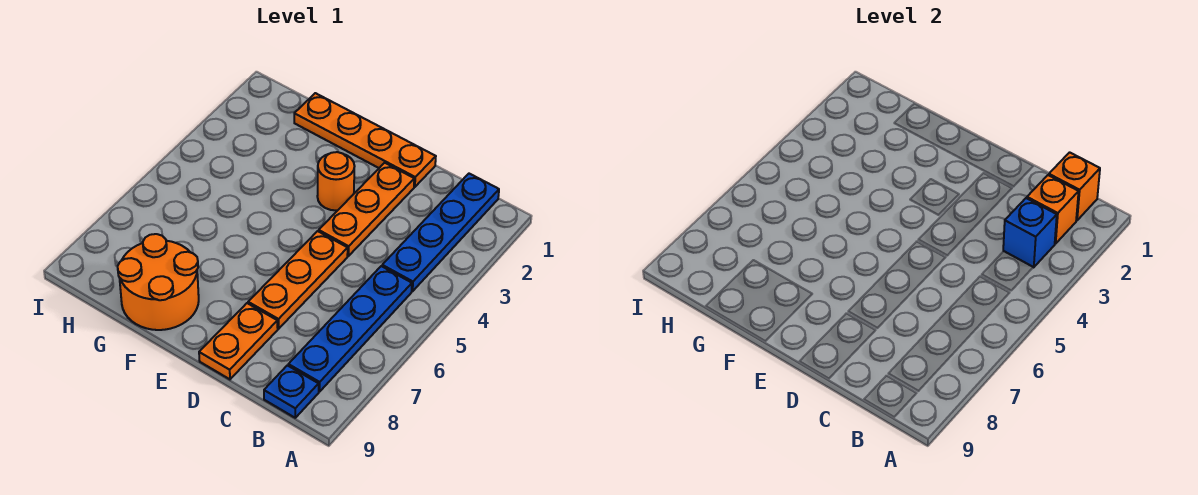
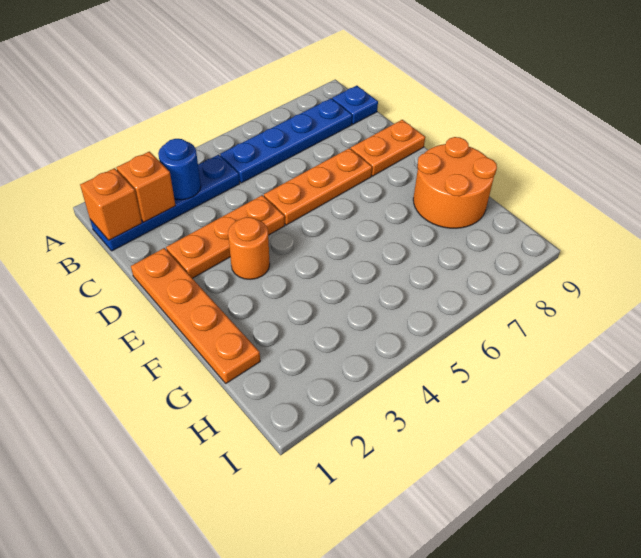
blue brick B3 level 2 -> blue round brick B3 level 2

